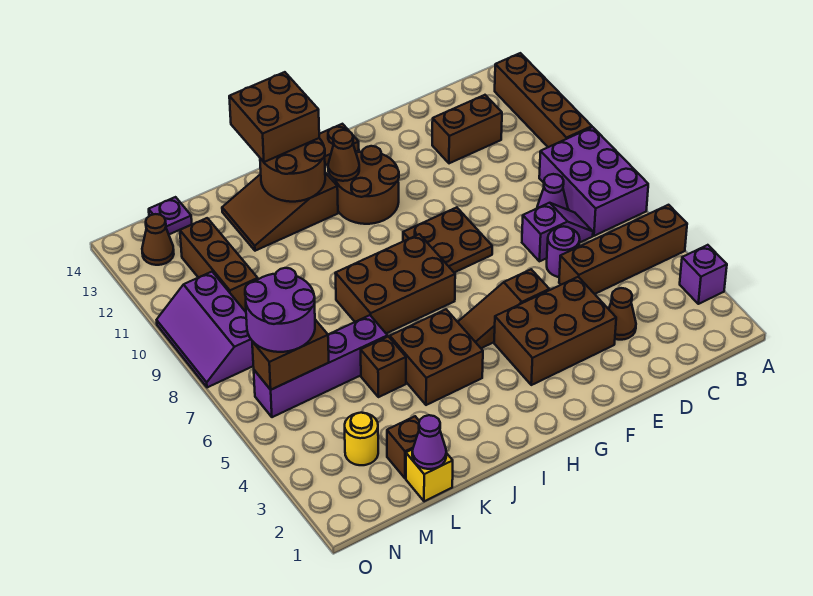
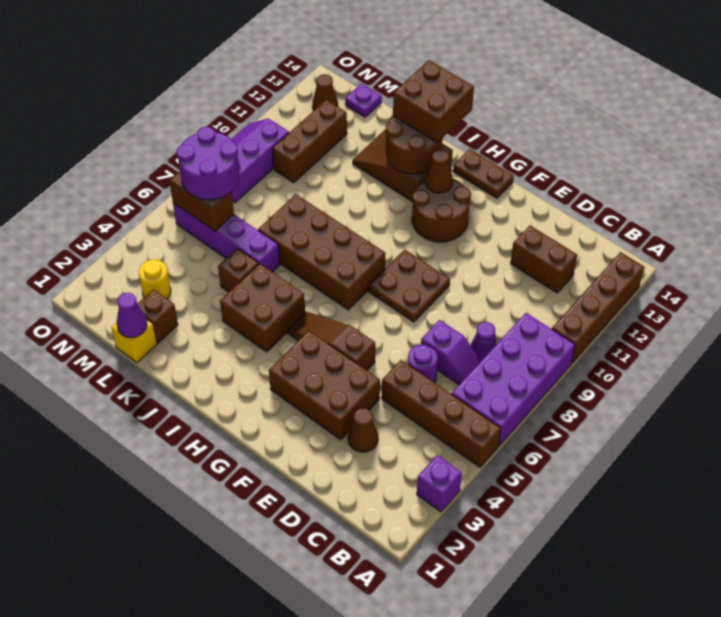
purple brick A7:B9 level 1 -> purple brick A6:B9 level 1
brown brick H7:J8 level 1 -> brown brick H7:K8 level 1

